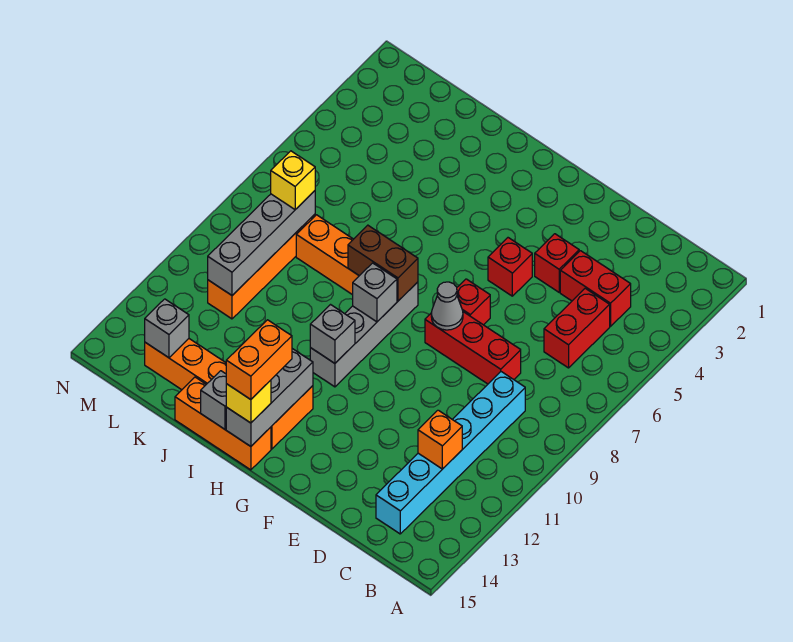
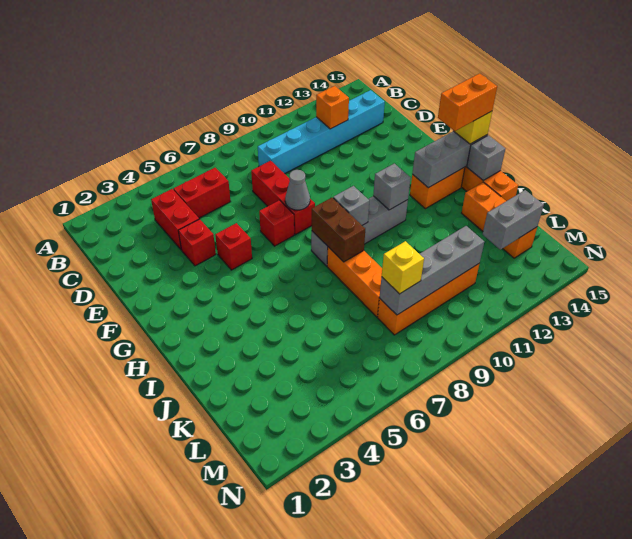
grey brick L14 level 2 -> grey brick L13:L14 level 2

